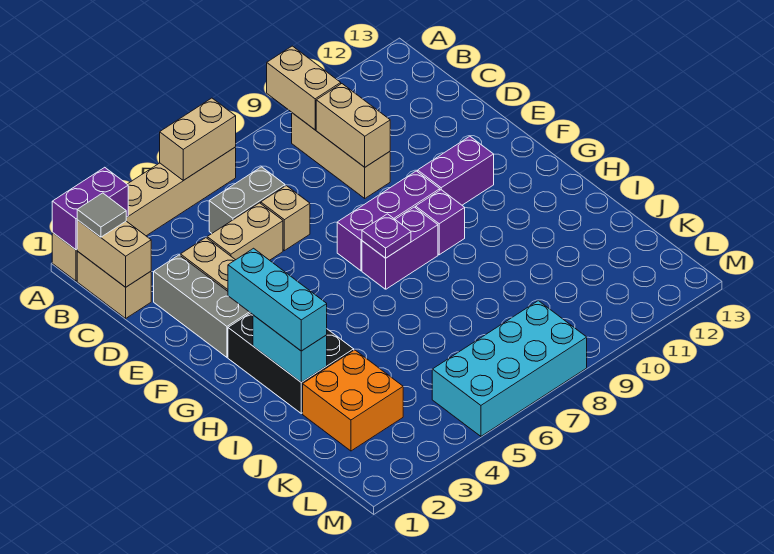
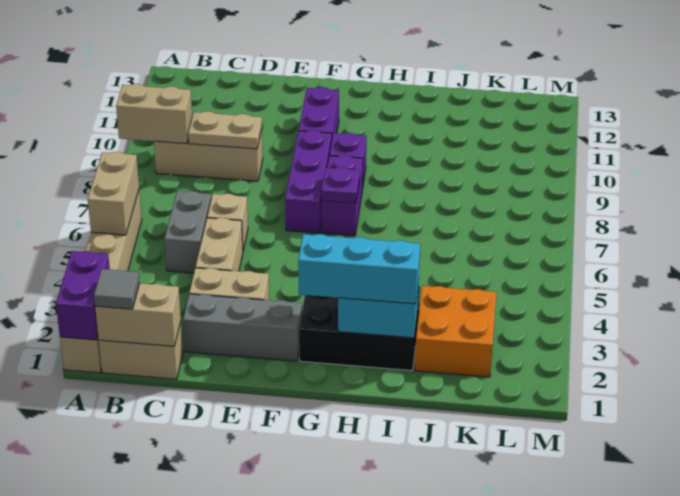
tan brick C9:D9 level 2 -> tan plate C9:D9 level 2
cyan brick L5:M8 level 1 -> none

